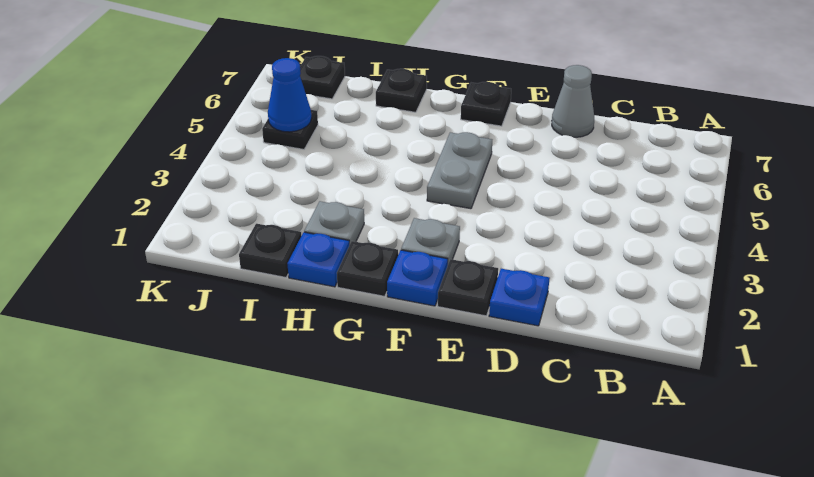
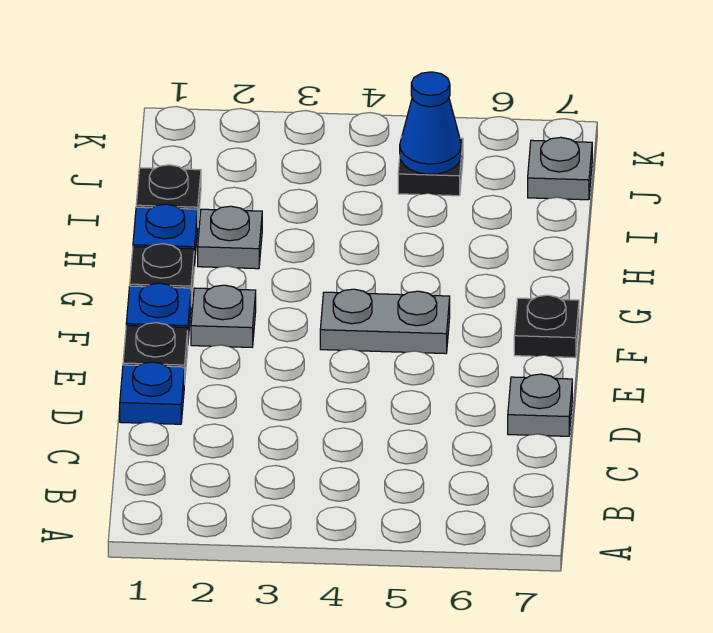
grey cone D7 level 1 -> grey plate D7 level 1
black plate H7 level 1 -> none
black plate J7 level 1 -> grey plate J7 level 1

